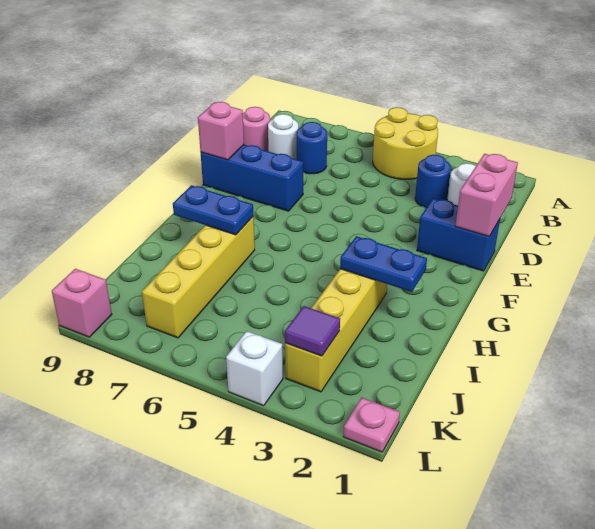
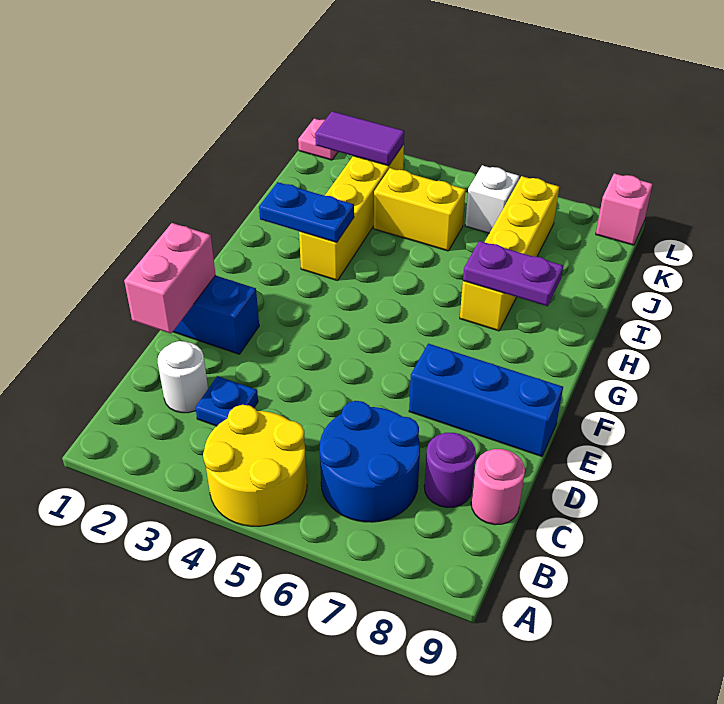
blue round brick C3 level 1 -> blue plate C3 level 1
blue round brick C7 level 1 -> blue round brick B6:C7 level 1
white round brick C8 level 1 -> purple round brick C8 level 1
pink brick E9 level 2 -> none
blue plate H7:H8 level 2 -> purple plate H7:H8 level 2
none -> yellow brick J4:J5 level 1
purple tile K3 level 2 -> purple tile K2:K3 level 2
white brick L4 level 1 -> white brick K6 level 1

